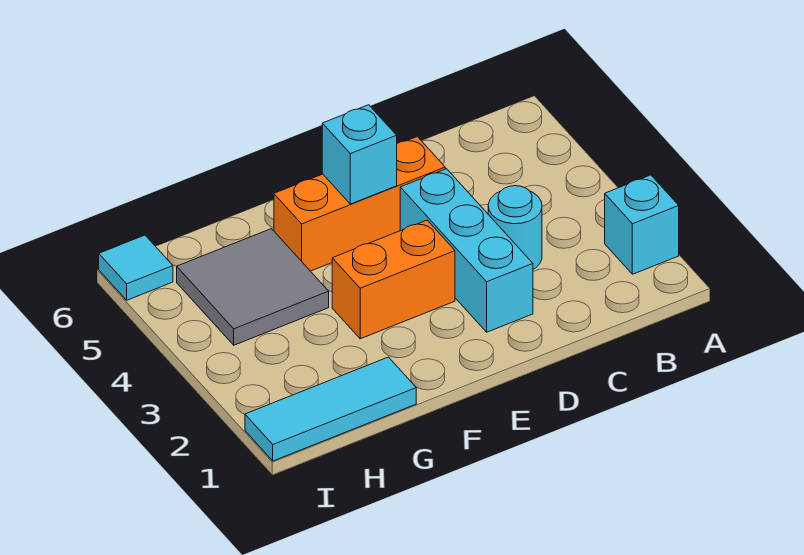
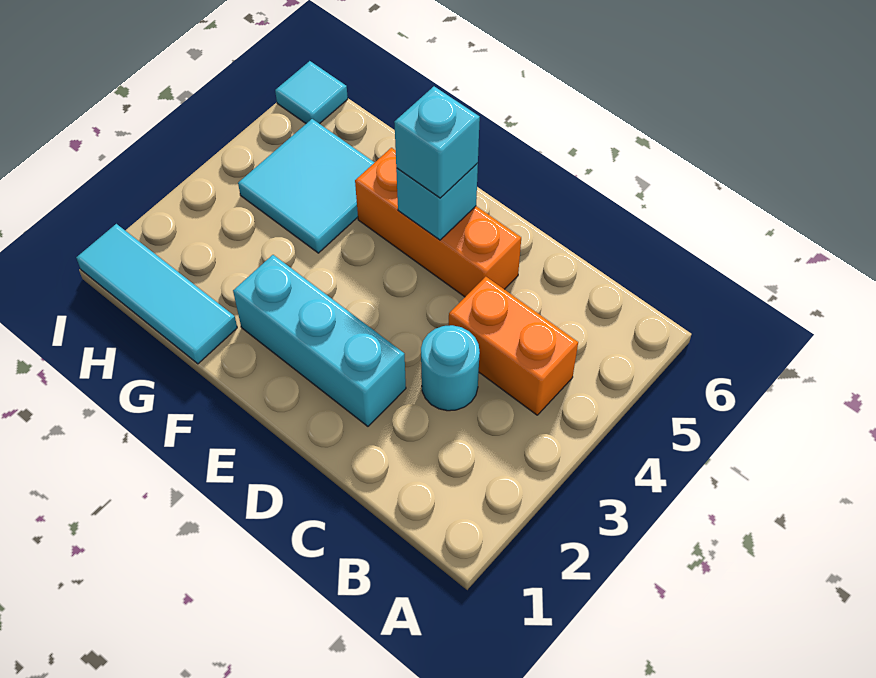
cyan brick A2 level 1 -> cyan brick E5 level 3
cyan brick D2:D4 level 1 -> cyan brick D2:F2 level 1
orange brick E3:F3 level 1 -> orange brick B4:C4 level 1
grey tile G4:H5 level 1 -> cyan tile G4:H5 level 1

